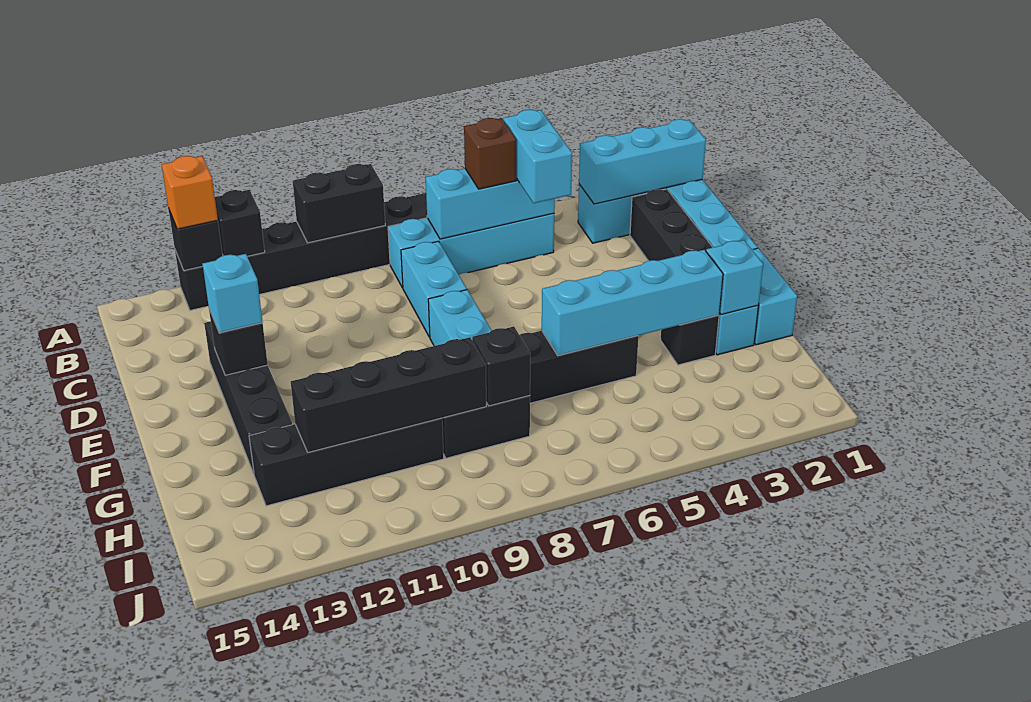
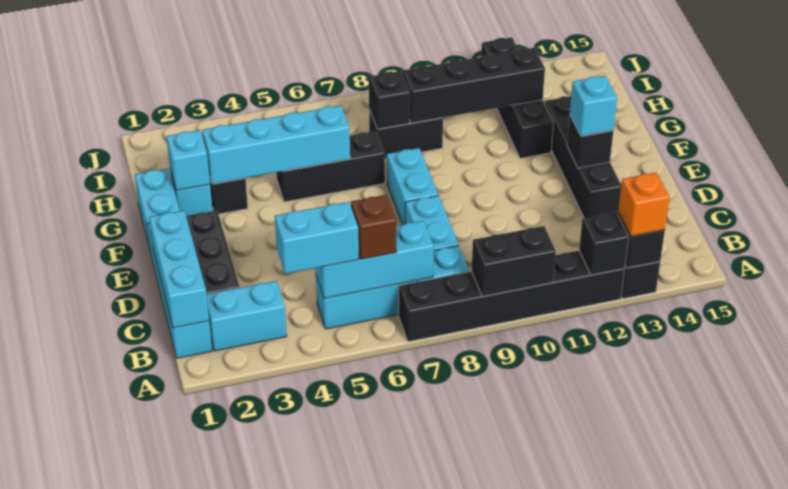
cyan brick B1:B3 level 2 -> cyan brick B1:D1 level 2
cyan brick B5:C5 level 3 -> cyan brick B4:B5 level 3
black brick H10:H13 level 1 -> black brick G12:J12 level 1

